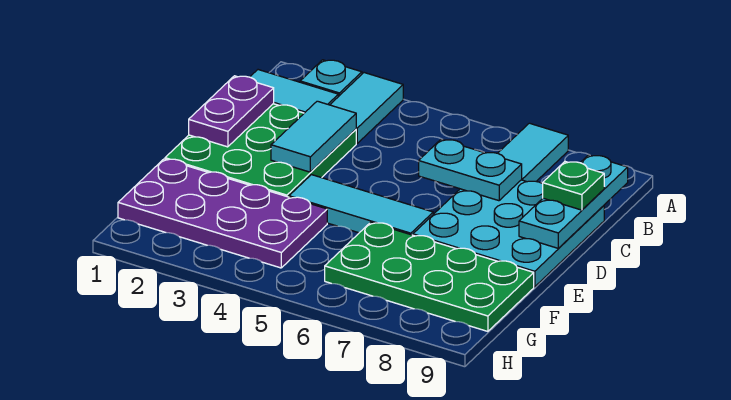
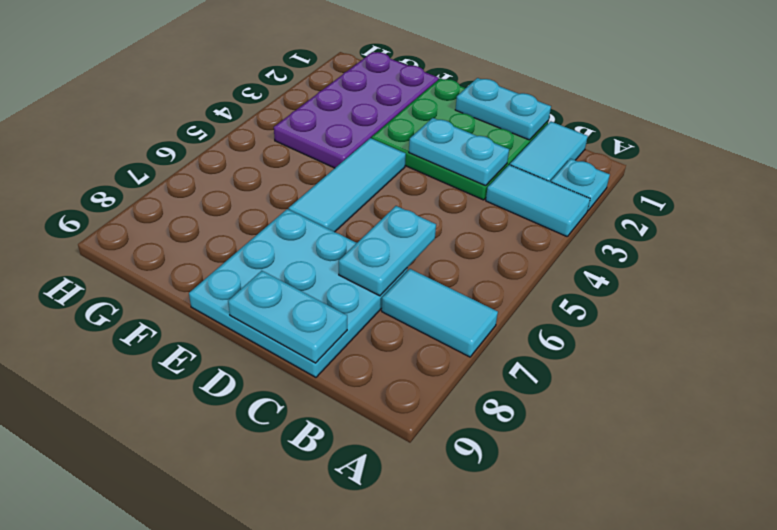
cyan plate B9:D9 level 2 -> cyan plate C9:D9 level 2
purple plate C1:D1 level 2 -> cyan plate C1:D1 level 2
cyan tile C3:D3 level 2 -> cyan plate C3:D3 level 2
green plate C9 level 3 -> none
green plate F6:G9 level 1 -> none

